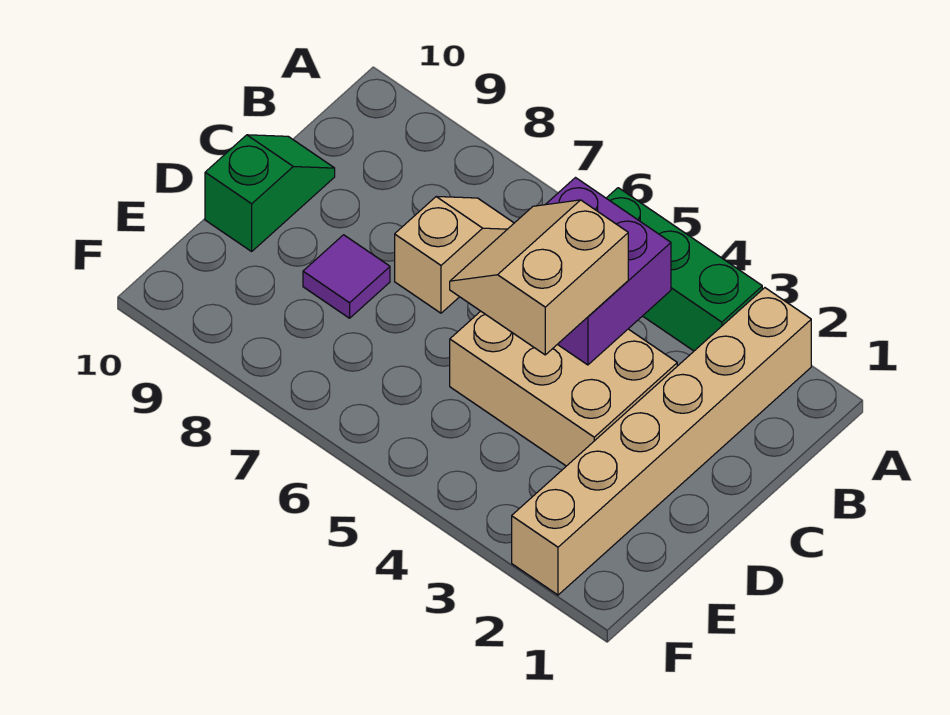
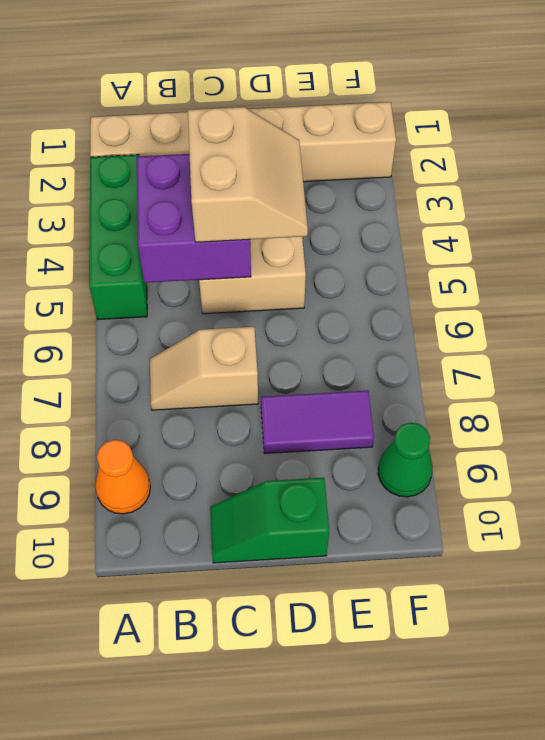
none -> orange cone A9 level 1
tan slope C4:D5 level 3 top 4 -> tan slope C4:D5 level 3 top C
purple tile D8 level 1 -> purple tile D8:E8 level 1
none -> green cone F9 level 1

